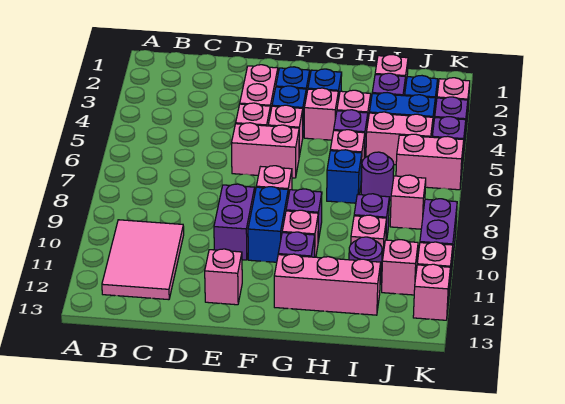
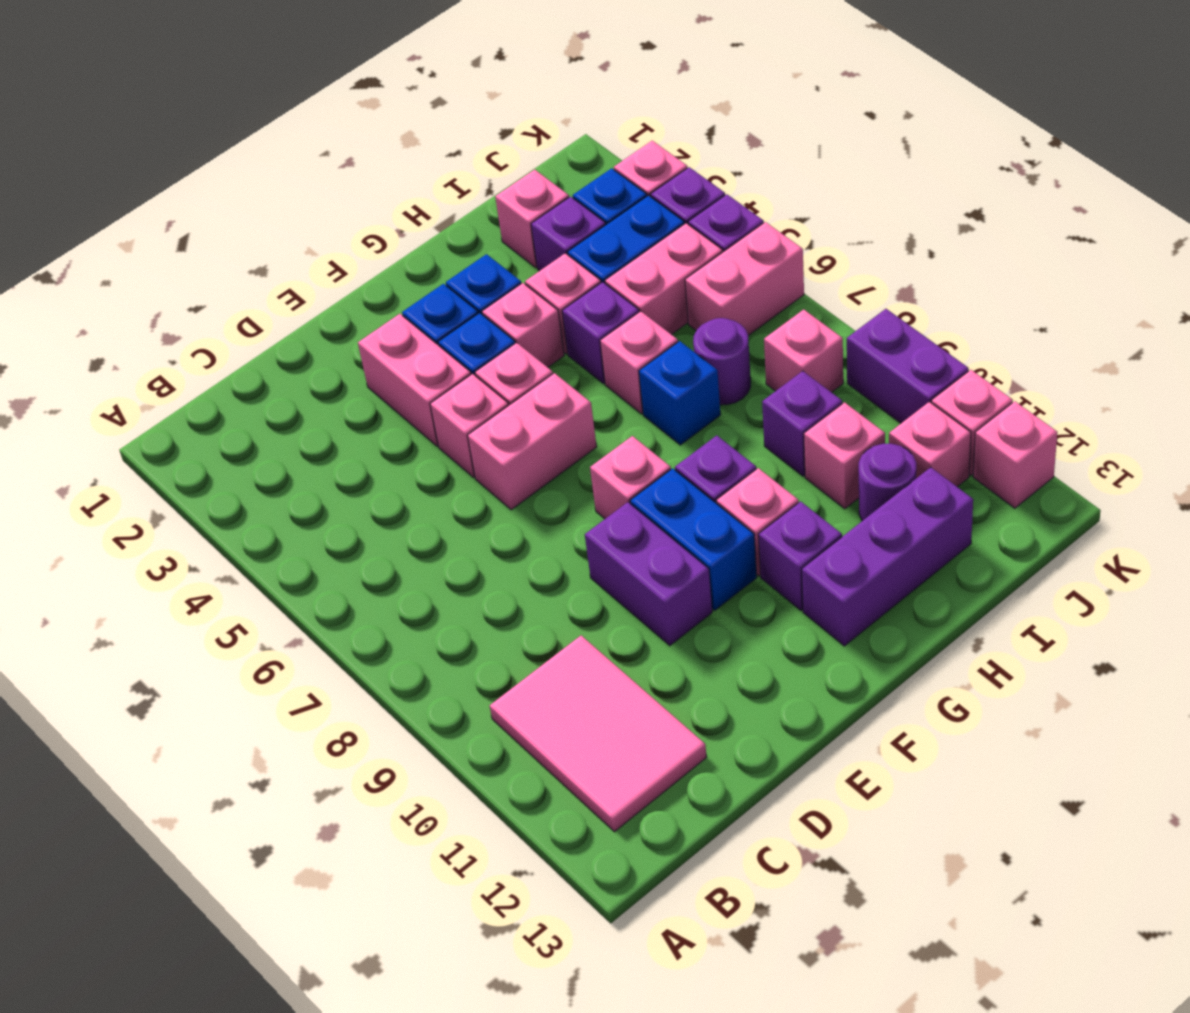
pink brick E12 level 1 -> none
pink brick G12:I12 level 1 -> purple brick G12:I12 level 1

